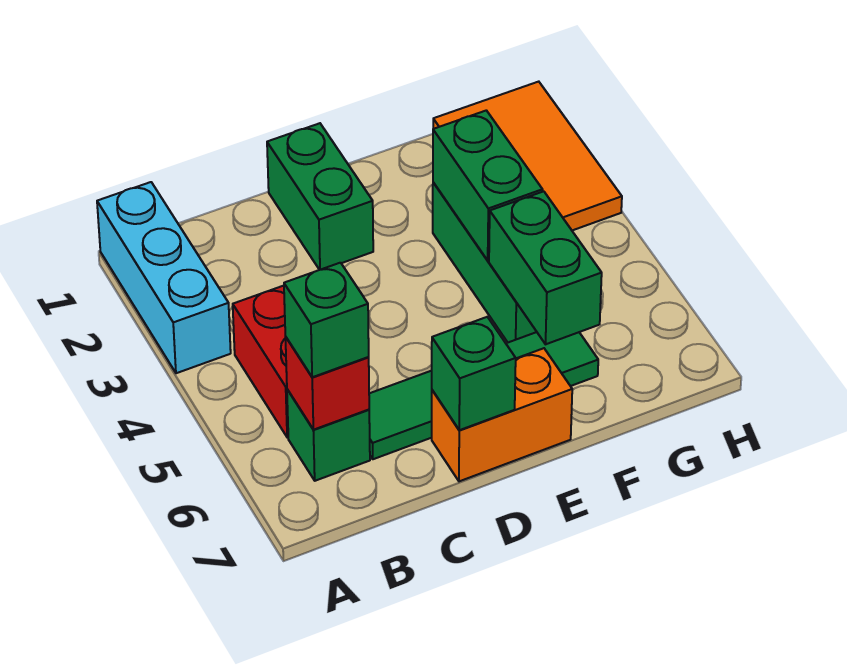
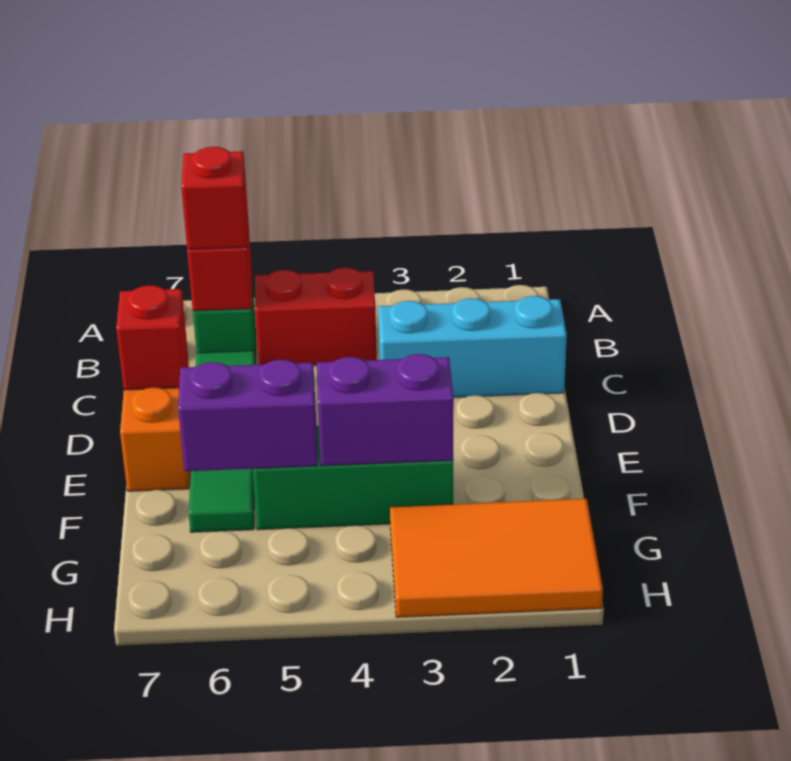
cyan brick A1:A3 level 1 -> cyan brick C1:C3 level 1
green brick B6 level 3 -> red brick B6 level 3
green brick D1:D2 level 1 -> none
green brick D7 level 2 -> red brick D7 level 2
green brick F3:F4 level 2 -> purple brick F3:F4 level 2
green brick F5:F6 level 2 -> purple brick F5:F6 level 2

